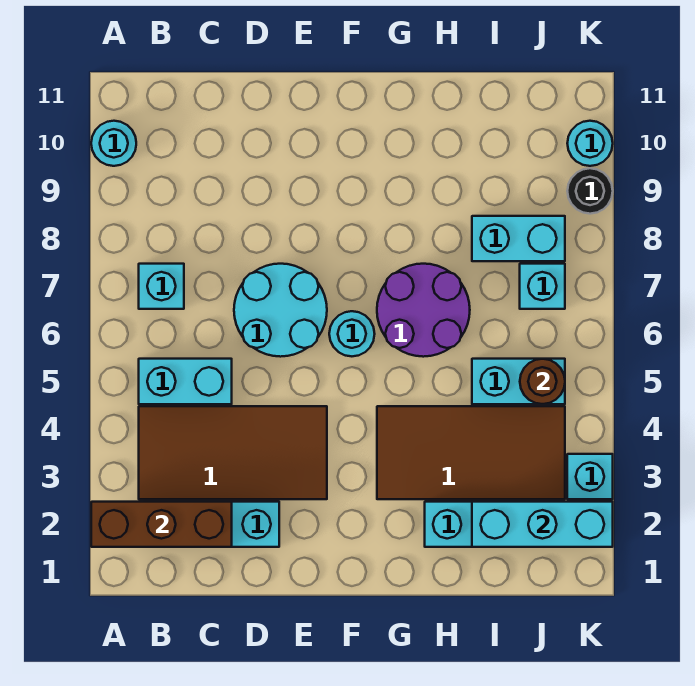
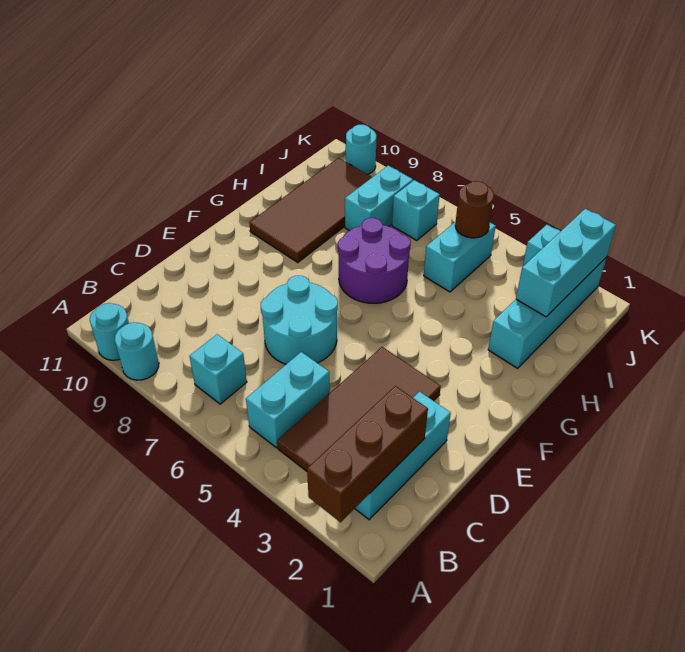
cyan round brick F6 level 1 -> cyan round brick A9 level 1
brown tile G3:J4 level 1 -> brown tile G9:J10 level 1
black round brick K9 level 1 -> none

